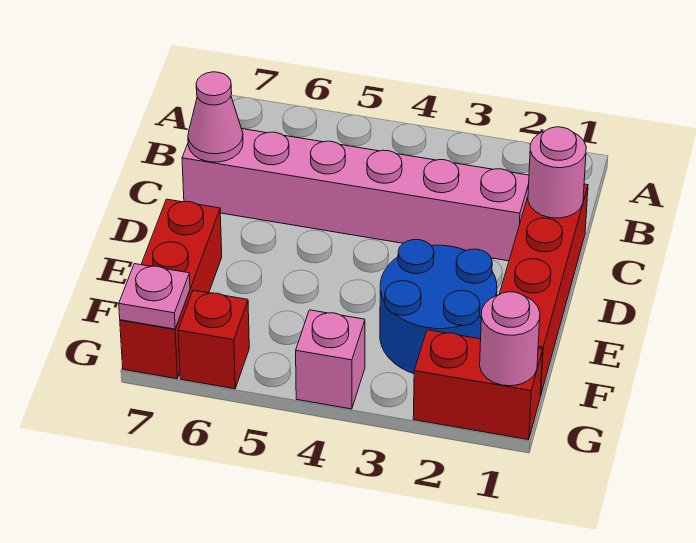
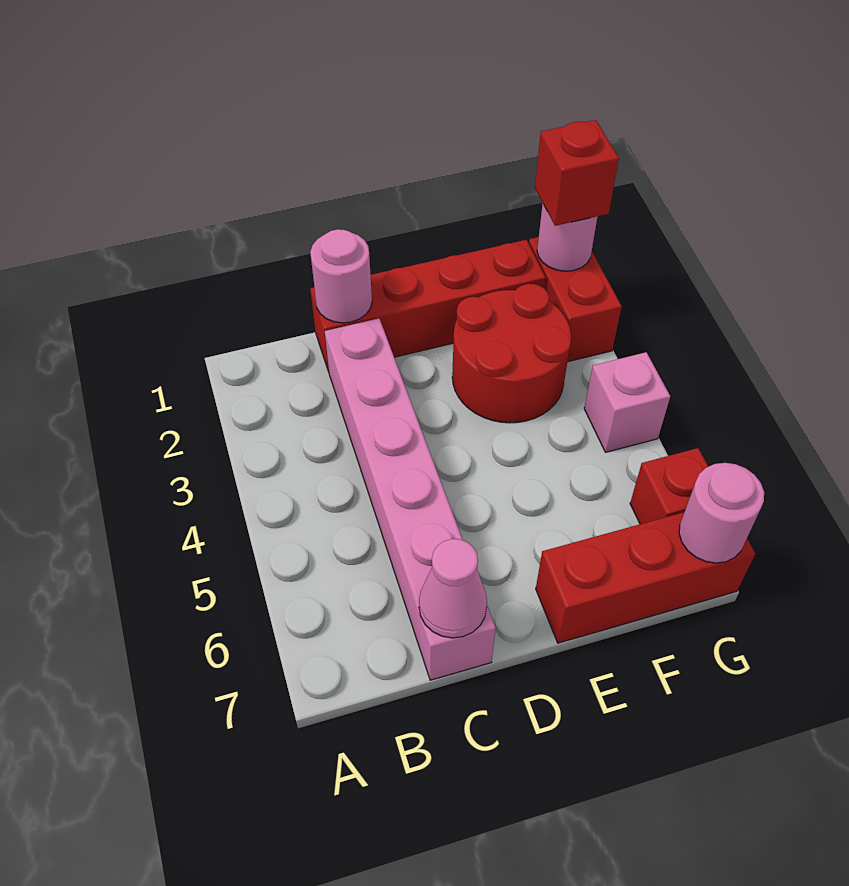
blue round brick E2:F3 level 1 -> red round brick E2:F3 level 1
none -> red brick G1 level 3
pink plate G7 level 2 -> pink round brick G7 level 2

